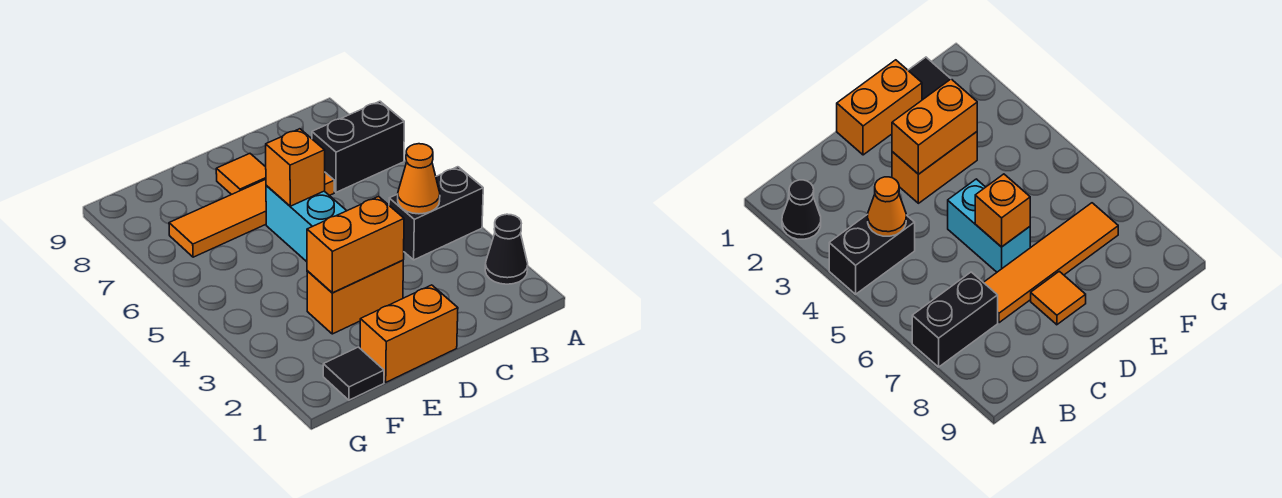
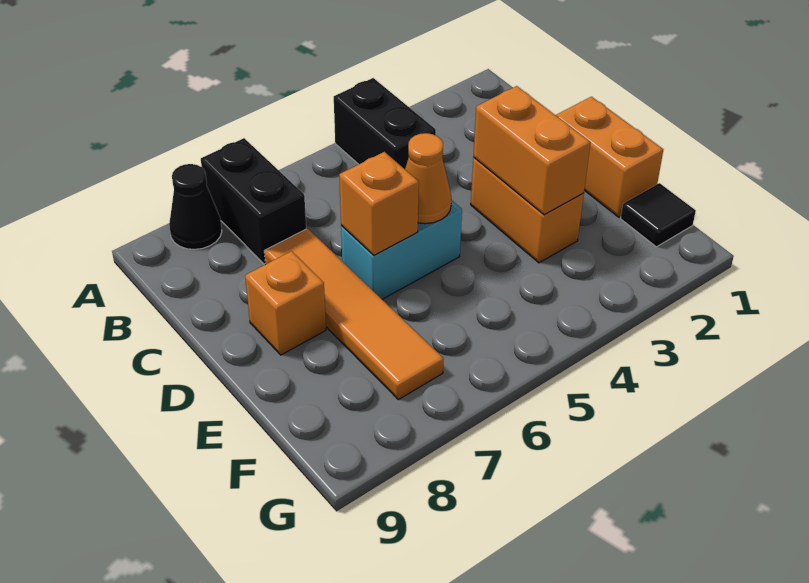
black cone A2 level 1 -> black cone A8 level 1
orange cone B4 level 2 -> orange cone D5 level 2
orange tile D8 level 1 -> orange brick D8 level 1

